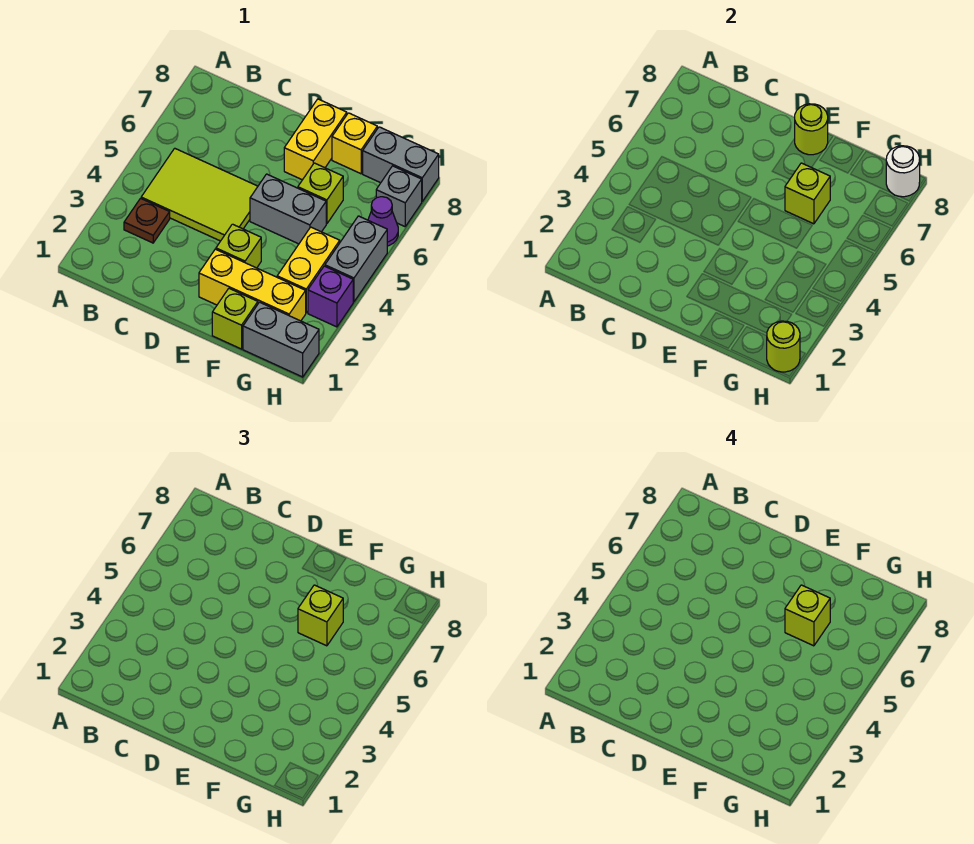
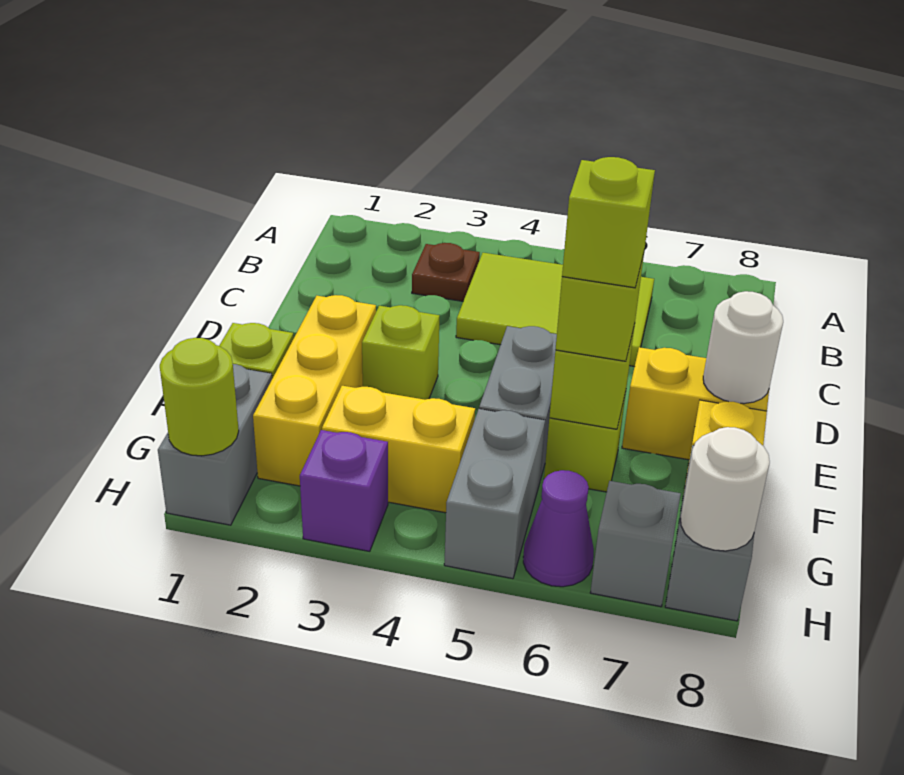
lime tile B4:D5 level 1 -> lime tile B4:C6 level 1
lime round brick E8 level 2 -> white round brick E8 level 2
grey brick H4:H5 level 1 -> grey brick G5:H5 level 1

